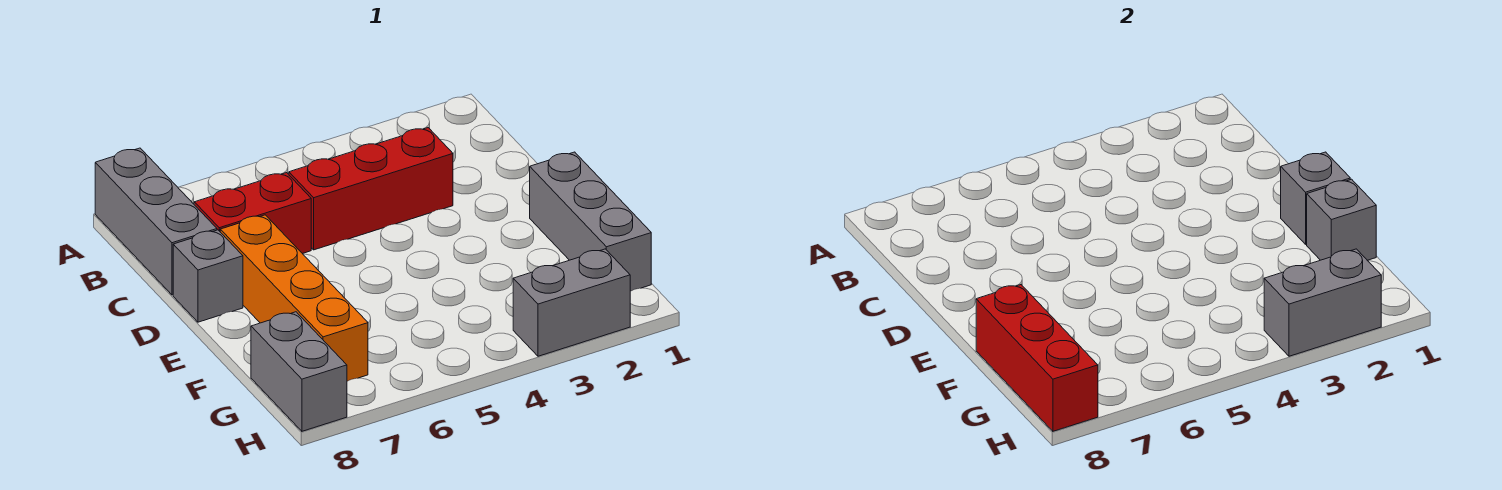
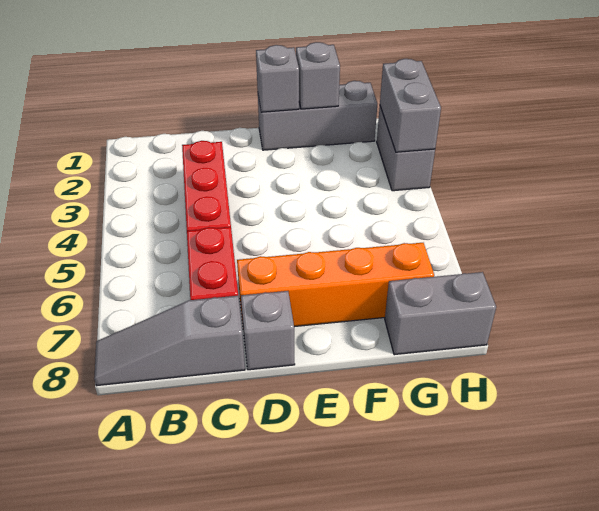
grey brick A8:C8 level 1 -> grey slope A8:C8 level 1 top C
red brick F8:H8 level 2 -> none

